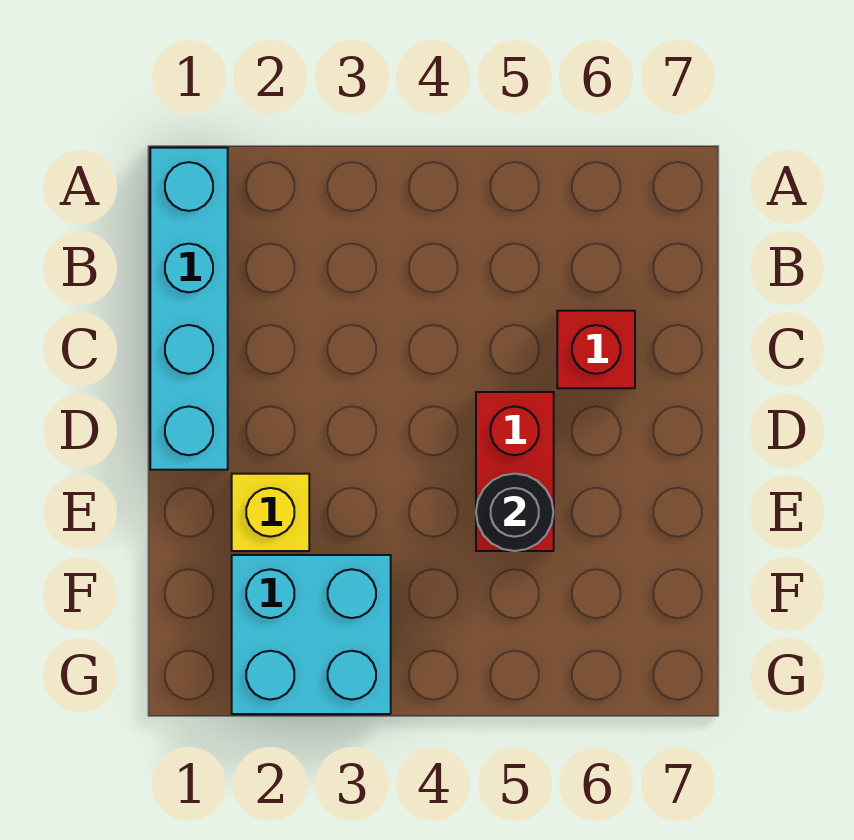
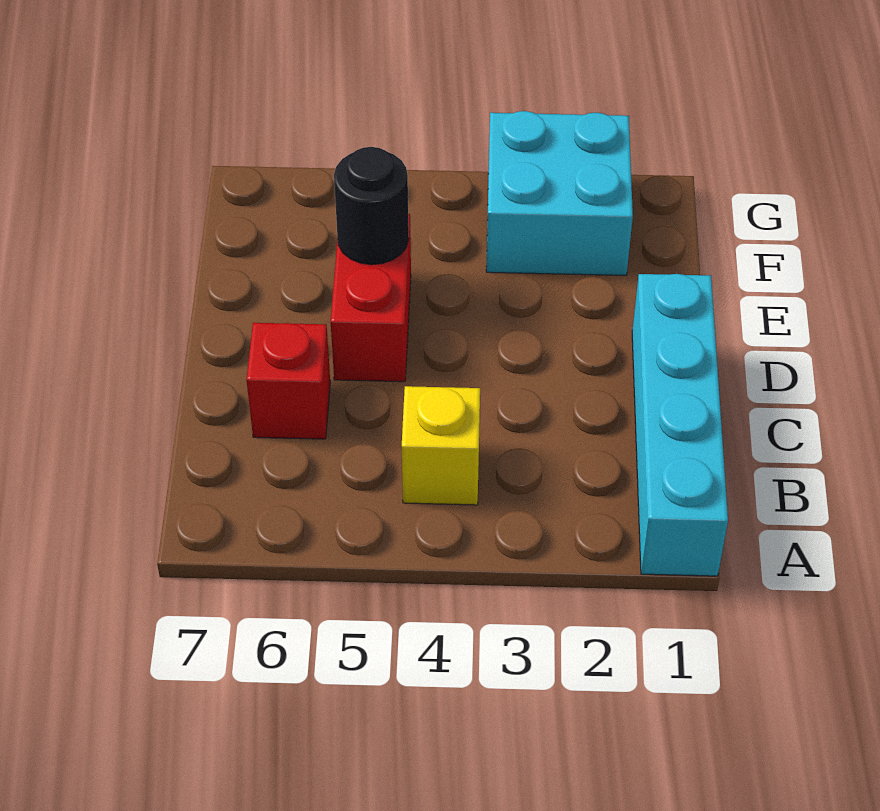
yellow brick E2 level 1 -> yellow brick B4 level 1

